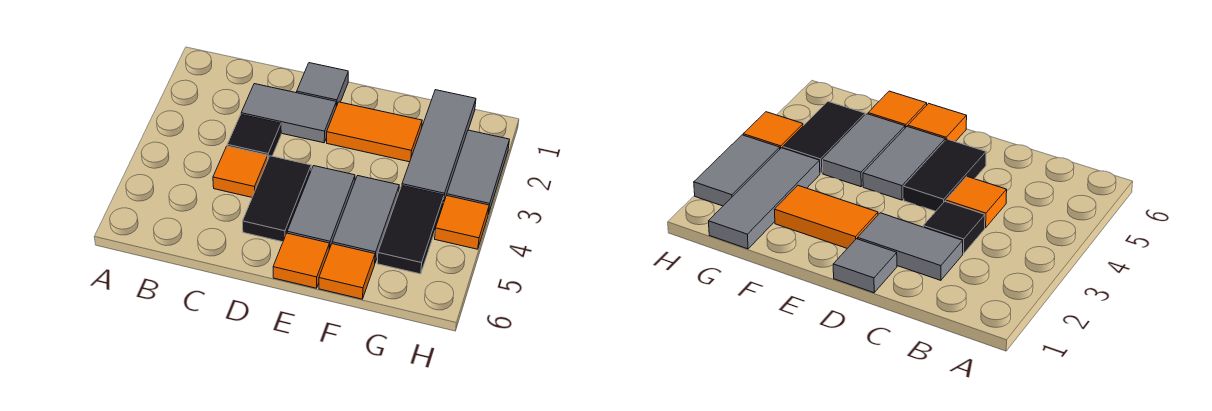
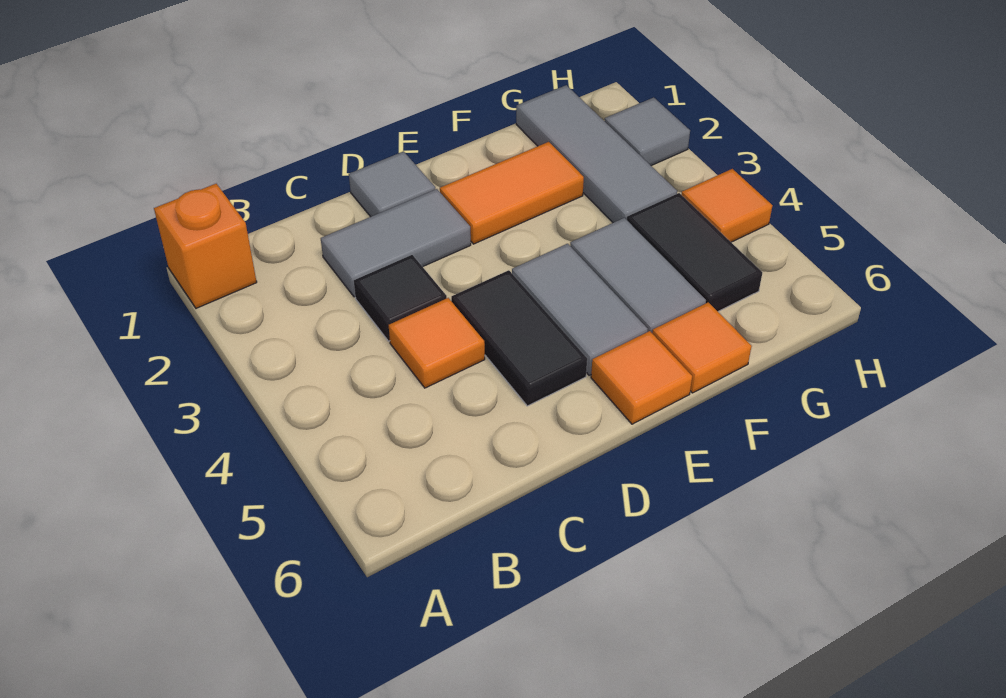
none -> orange brick A1 level 1
grey tile H2:H3 level 1 -> grey tile H2 level 1

